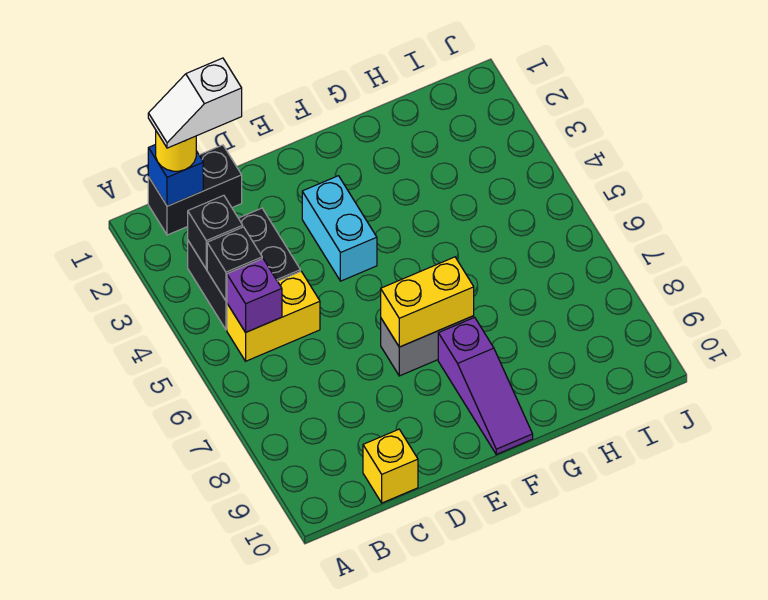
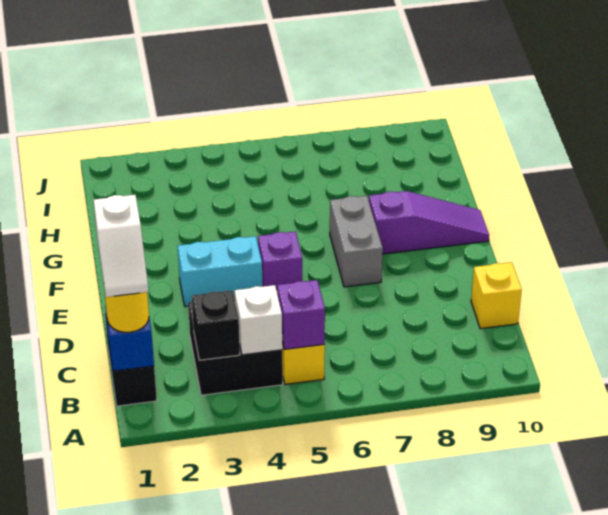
black brick B4 level 2 -> white brick B4 level 2
none -> purple brick E5 level 1
yellow brick E7:F7 level 2 -> none

